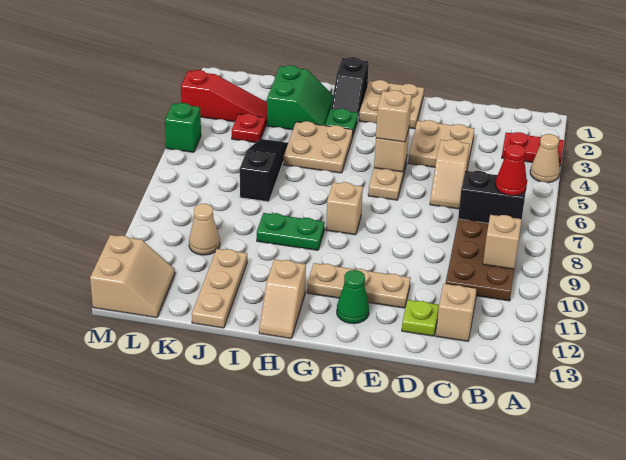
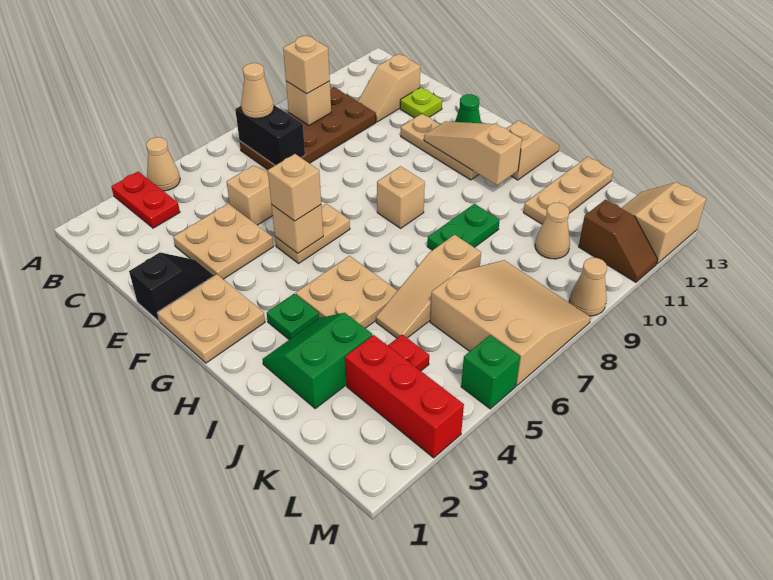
red cone B7 level 3 -> tan cone B7 level 3
none -> tan brick B9 level 3
none -> tan slope F11:H11 level 2 top H
black slope H1:H2 level 1 top 1 -> black slope E1:E2 level 1 top 1
green plate H9:I9 level 1 -> green plate I8:I9 level 1
black slope J5:J7 level 1 top 7 -> tan slope J5:J7 level 1 top 7
red slope K3:M3 level 1 top M -> red brick K3:M3 level 1
none -> tan slope K6:M8 level 1 top 6
none -> brown slope L11:M11 level 1 top L
none -> tan cone M9 level 1

